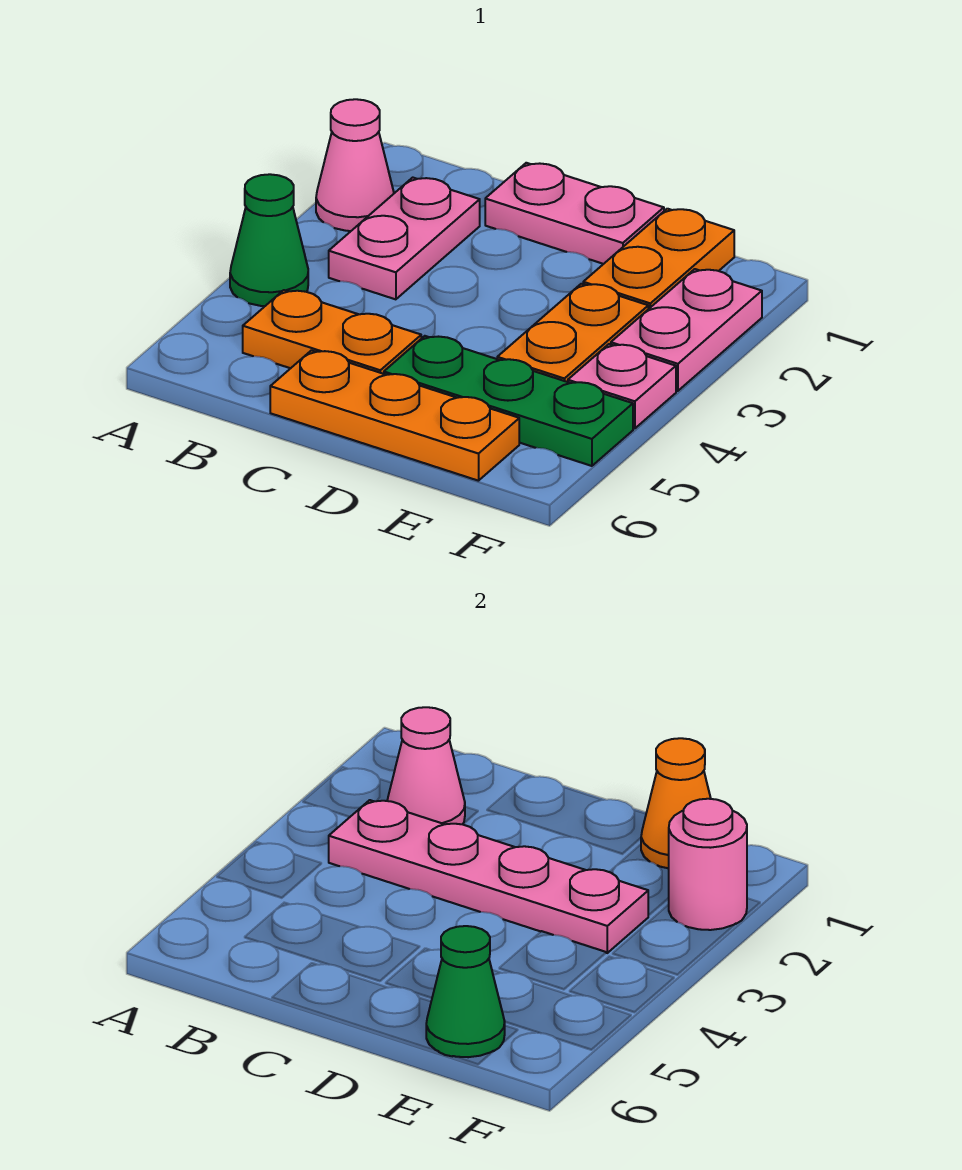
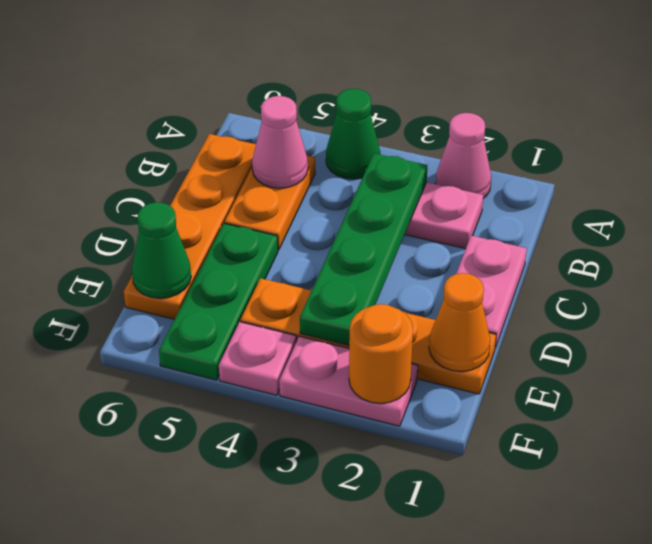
pink cone B2 level 2 -> pink cone B5 level 2
pink plate B3:E3 level 2 -> green plate B3:E3 level 2
orange plate C6:E6 level 1 -> orange plate B6:E6 level 1
pink round brick F2 level 2 -> orange round brick F2 level 2

